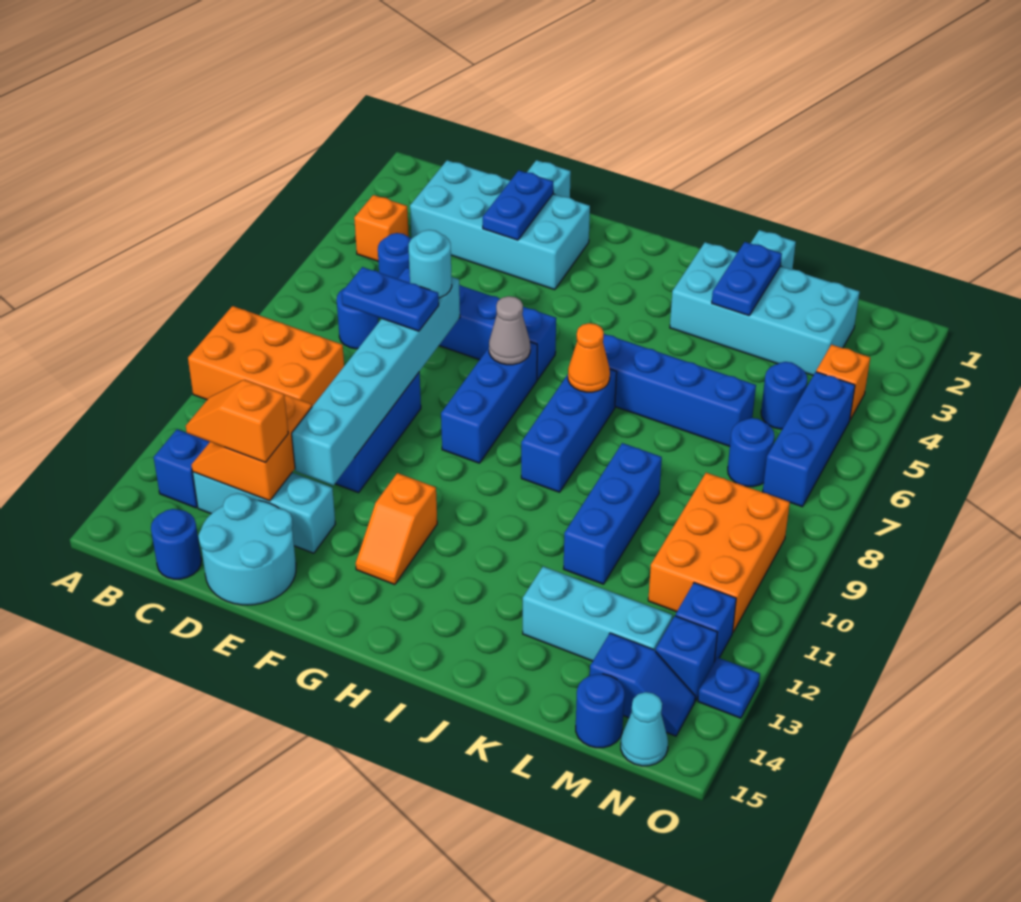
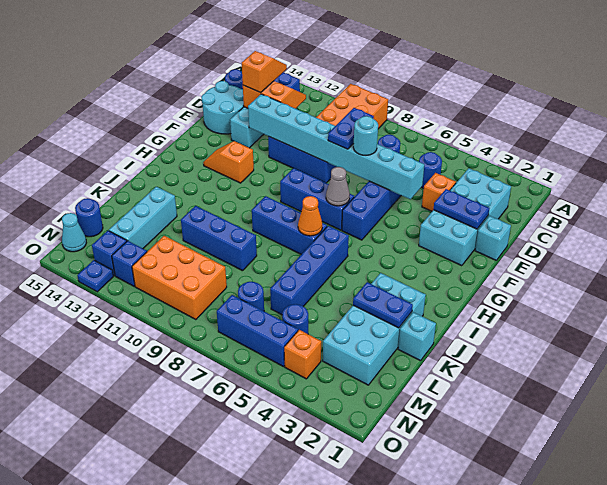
orange brick B4 level 1 -> orange brick D4 level 1
cyan brick E7:E12 level 2 -> cyan brick E5:E12 level 2
blue slope M14:N14 level 1 top M -> none

